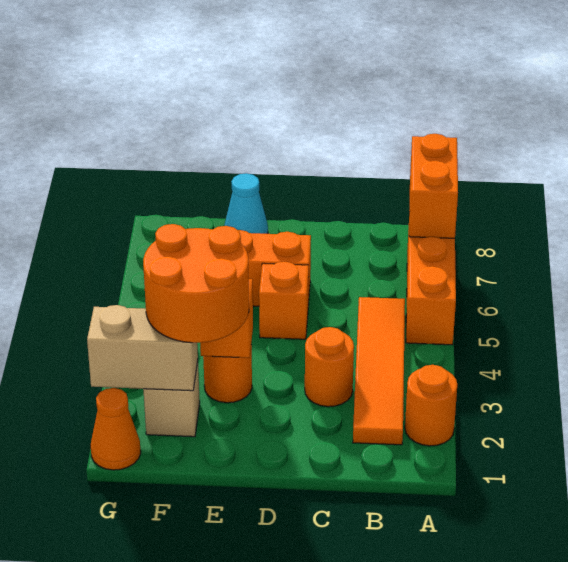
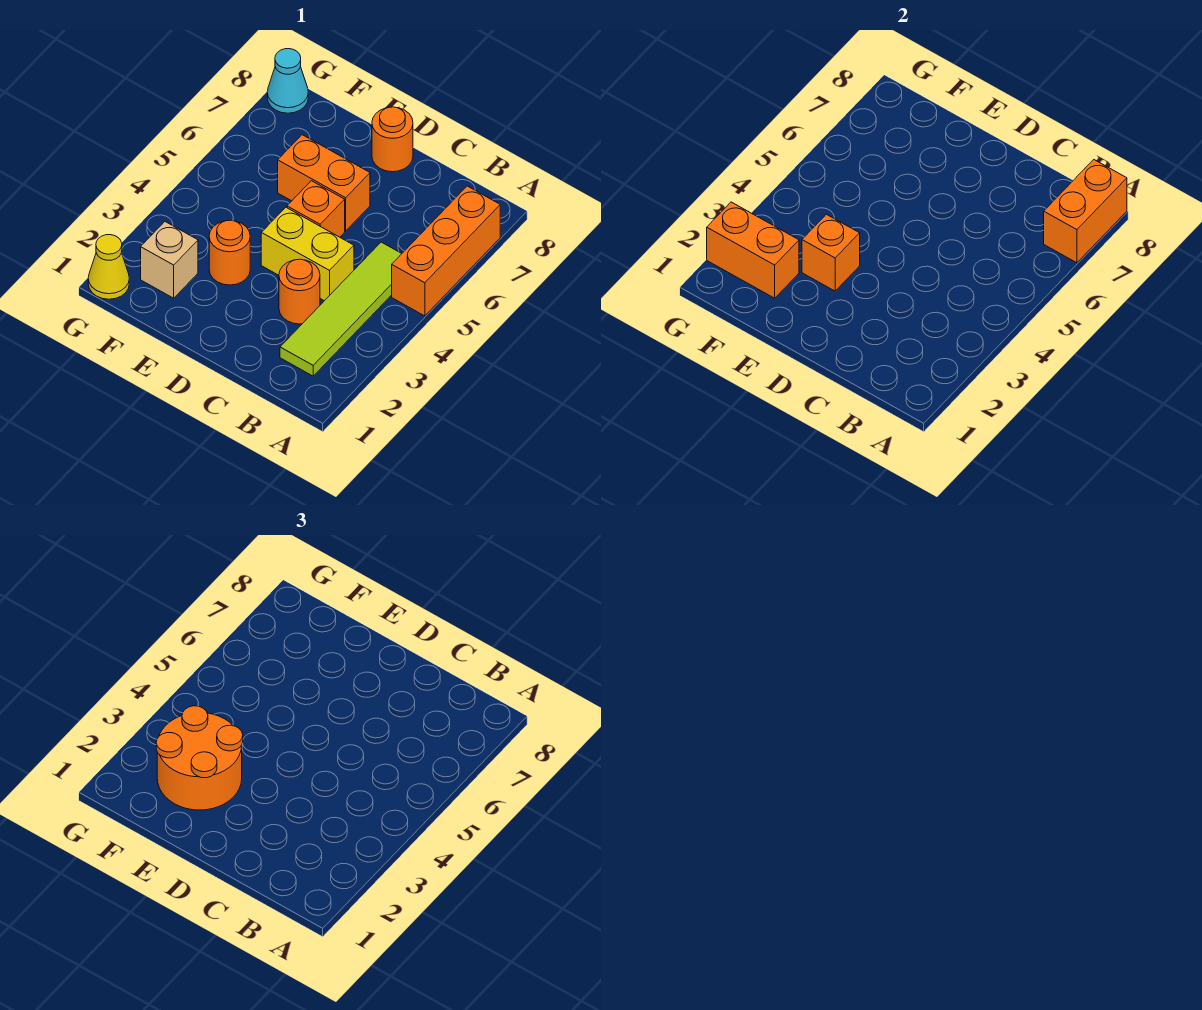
orange round brick A2 level 1 -> orange round brick D8 level 1
orange tile B2:B5 level 1 -> lime tile B2:B5 level 1
none -> yellow brick C4:D4 level 1
cyan cone E8 level 1 -> cyan cone G8 level 1
tan brick F2:G2 level 2 -> orange brick F2:G2 level 2
orange cone G1 level 1 -> yellow cone G1 level 1

